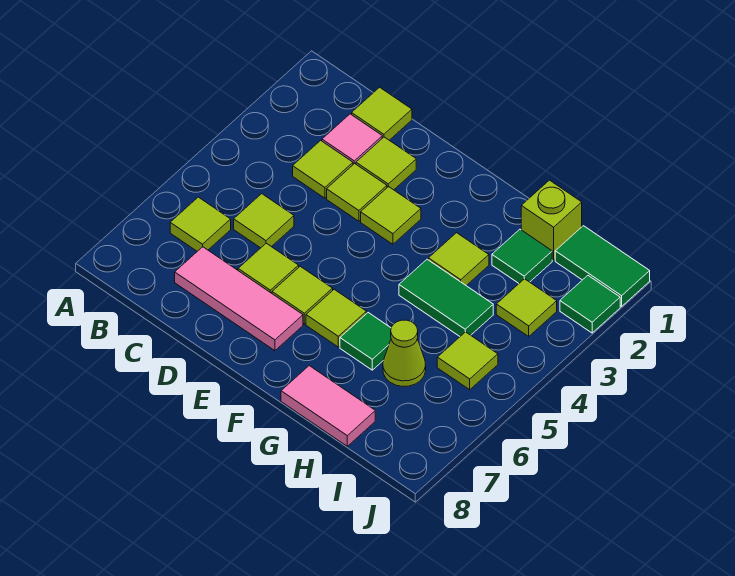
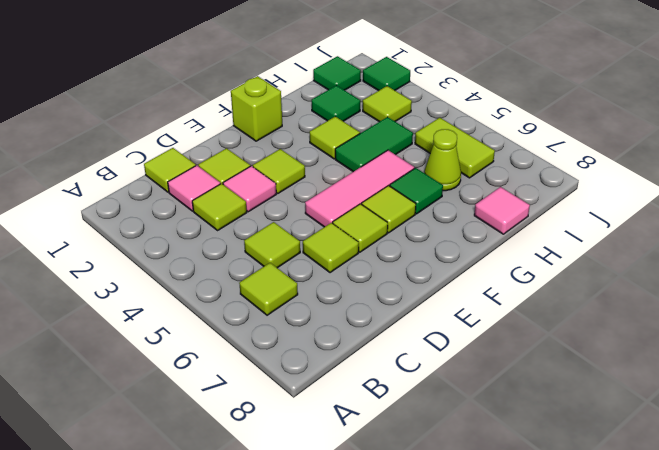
pink tile C7:E7 level 1 -> pink tile E5:G5 level 1
lime tile D3 level 1 -> pink tile D3 level 1
pink tile G8:H8 level 1 -> pink tile H8 level 1
lime brick H1 level 1 -> lime brick F1 level 1
green tile I1:J1 level 1 -> green tile I1 level 1
lime tile I5 level 1 -> lime tile I5:I6 level 1

